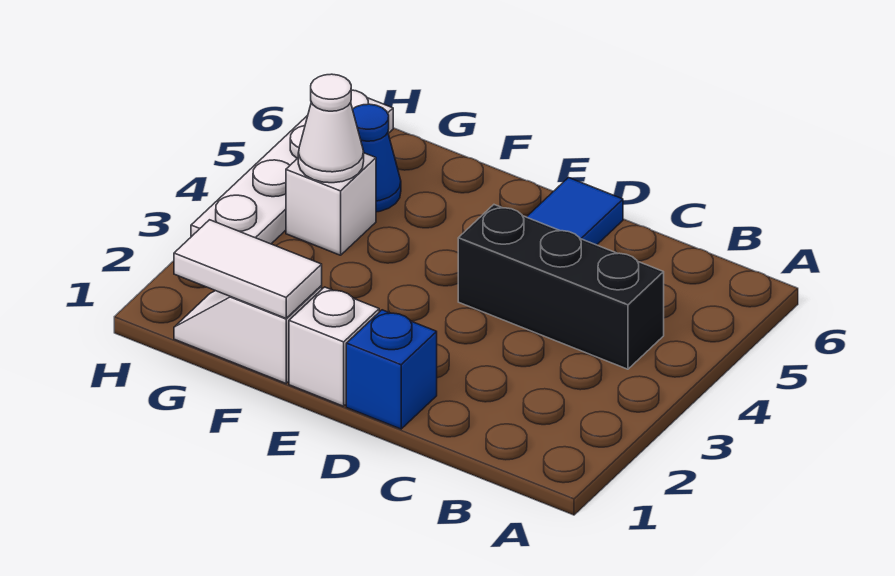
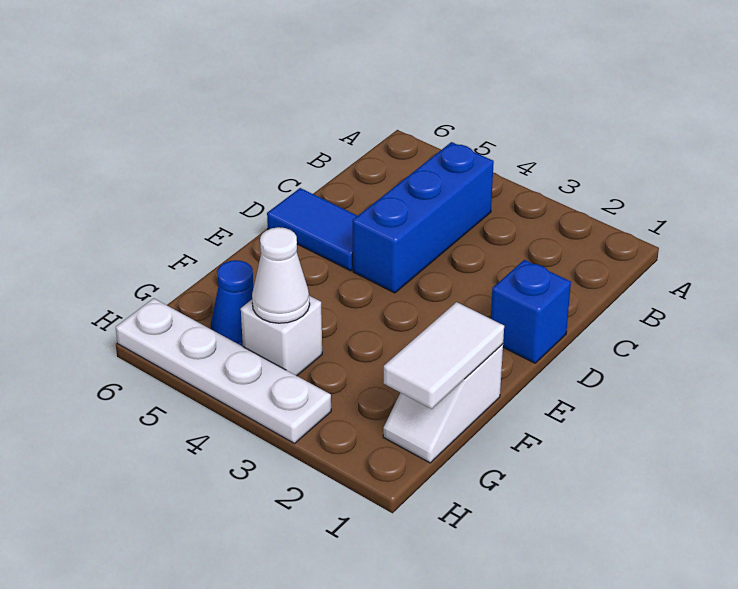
black brick B4:D4 level 1 -> blue brick B4:D4 level 1
white brick E1 level 1 -> none

